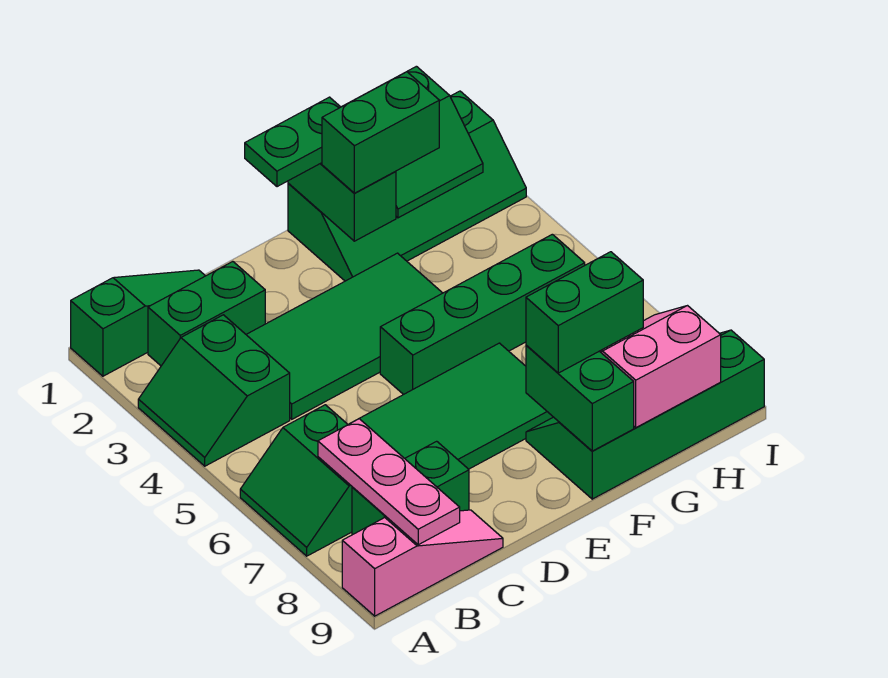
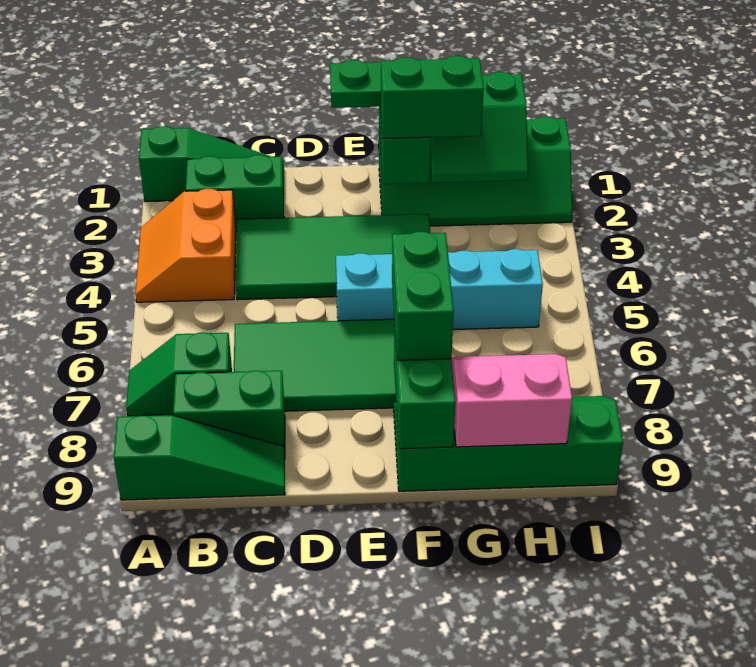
green slope A3:B4 level 1 top B -> orange slope A3:B4 level 1 top B
green slope A6:B7 level 1 top B -> green slope A7:B7 level 1 top B
pink slope A9:C9 level 1 top A -> green slope A9:C9 level 1 top A
pink plate B7:B9 level 2 -> none
green brick E5:H5 level 1 -> cyan brick E5:H5 level 1
green brick F8:G8 level 3 -> green brick F7:F8 level 3

